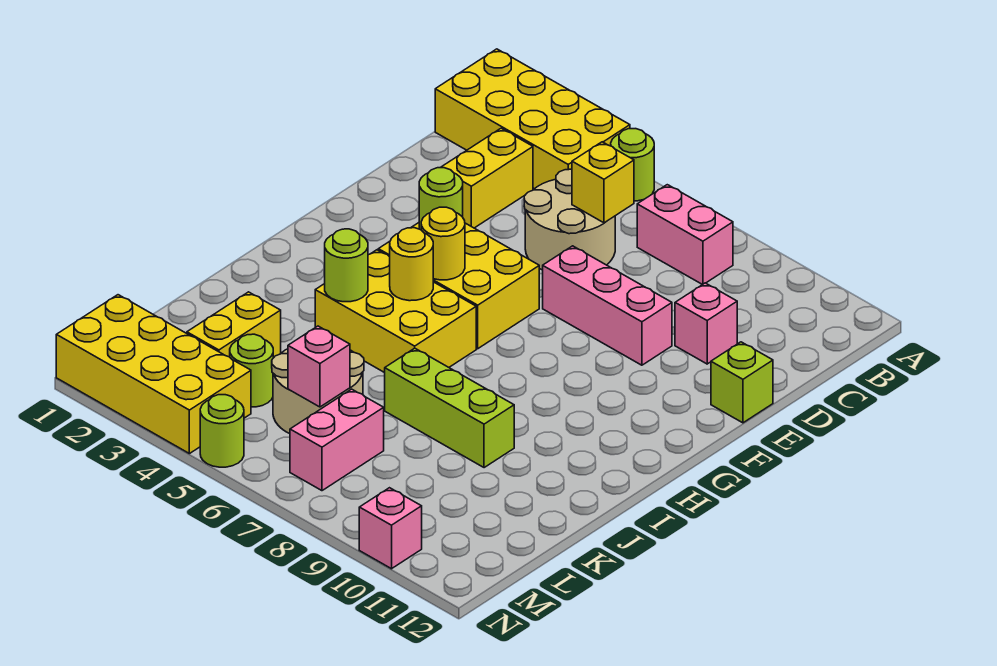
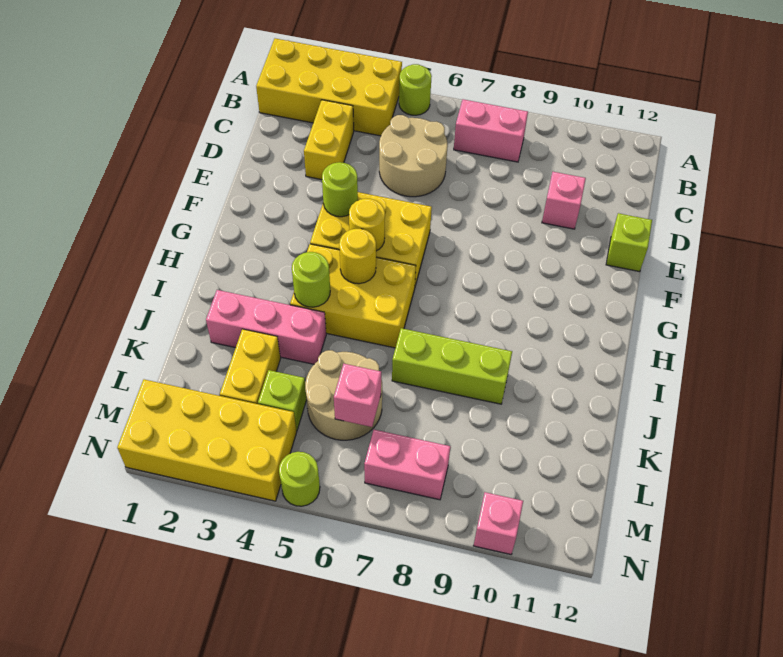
yellow brick C6 level 2 -> none
pink brick E7:E9 level 1 -> pink brick J2:J4 level 1
lime round brick L4 level 1 -> lime brick L4 level 1
pink brick L7:M7 level 1 -> pink brick M7:M8 level 1

